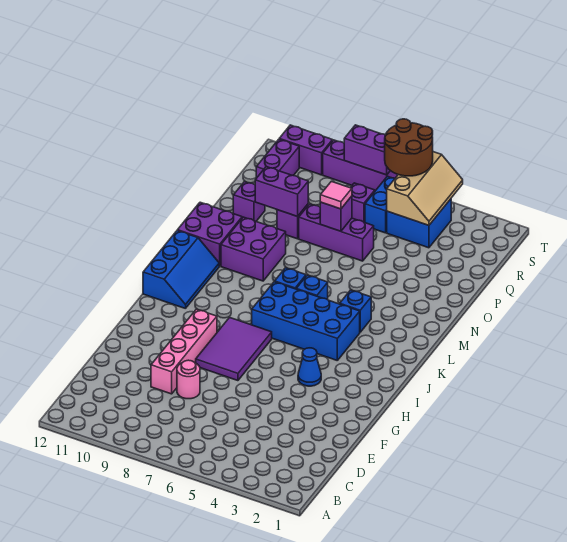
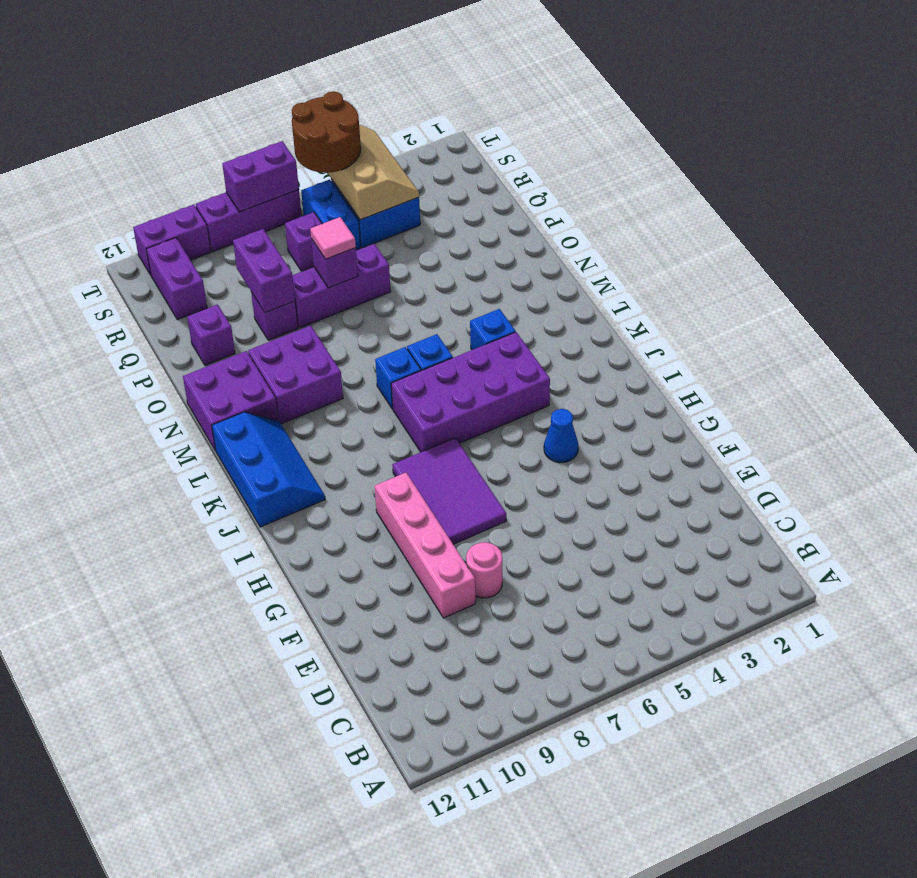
blue brick J4:K7 level 1 -> purple brick J4:K7 level 1
purple brick P9:P10 level 2 -> purple brick P9:Q9 level 2

